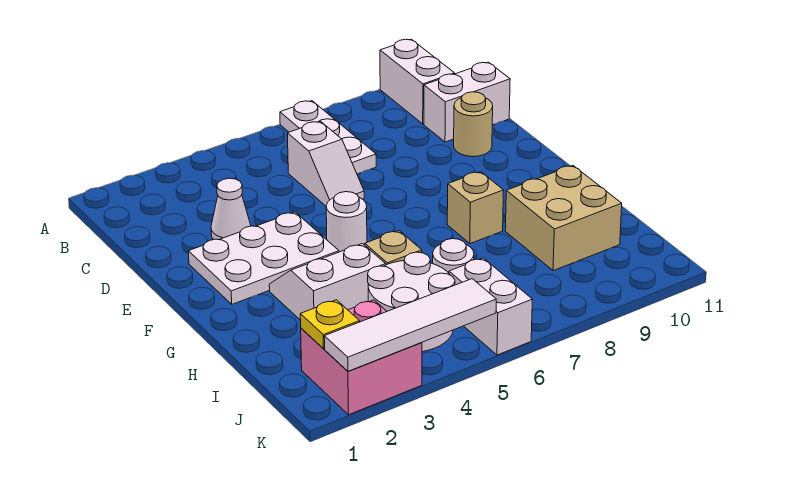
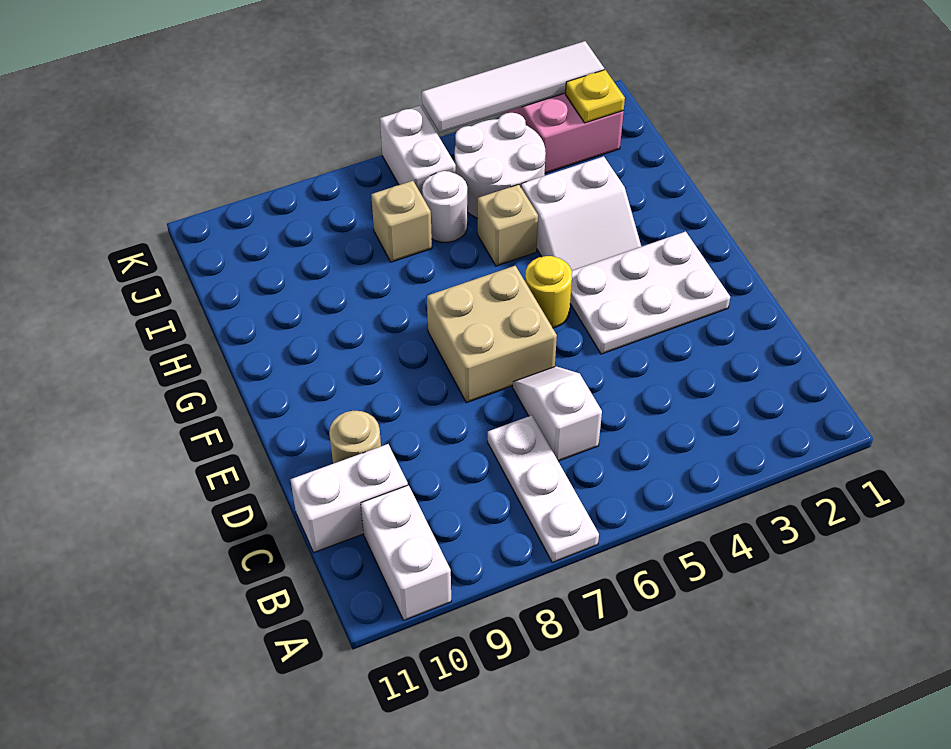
white cone D3 level 1 -> none
white round brick F5 level 1 -> yellow round brick F5 level 1
tan brick G8 level 1 -> tan brick I7 level 1
tan brick H9:I10 level 1 -> tan brick E6:F7 level 1

